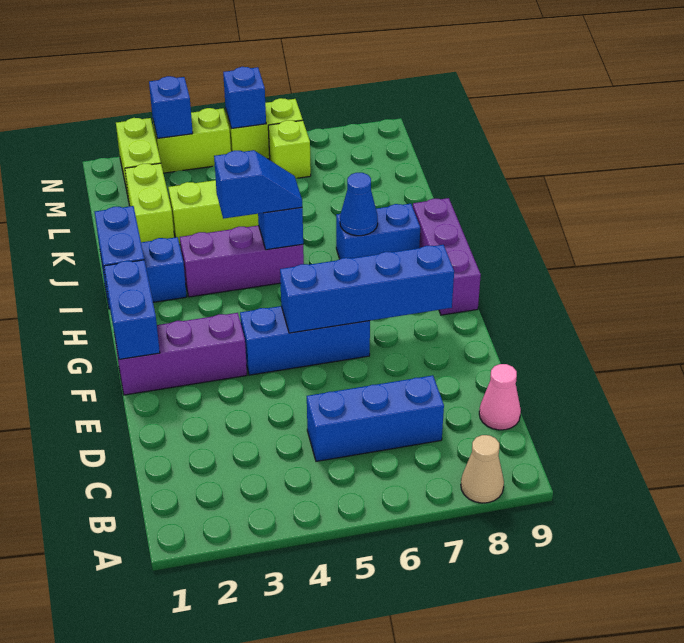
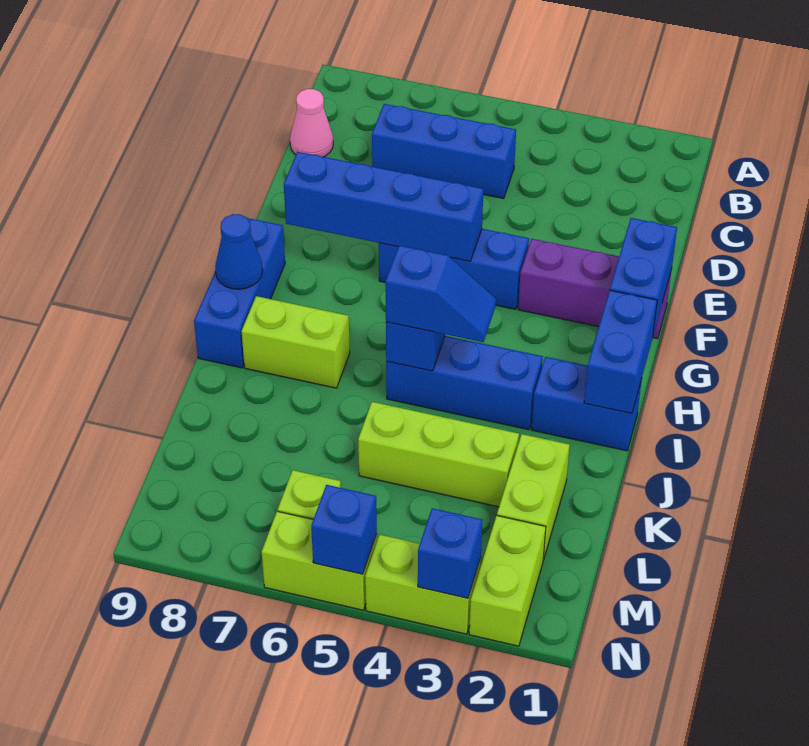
tan cone A8 level 1 -> none
purple brick G9:I9 level 1 -> blue brick G9:I9 level 1
purple brick I3:I5 level 1 -> blue brick I3:I5 level 1
blue slope I4:I5 level 3 top 4 -> blue slope I4:I5 level 3 top 5
blue brick I7:I8 level 1 -> lime brick I7:I8 level 1
blue cone I7 level 2 -> blue cone H9 level 2

